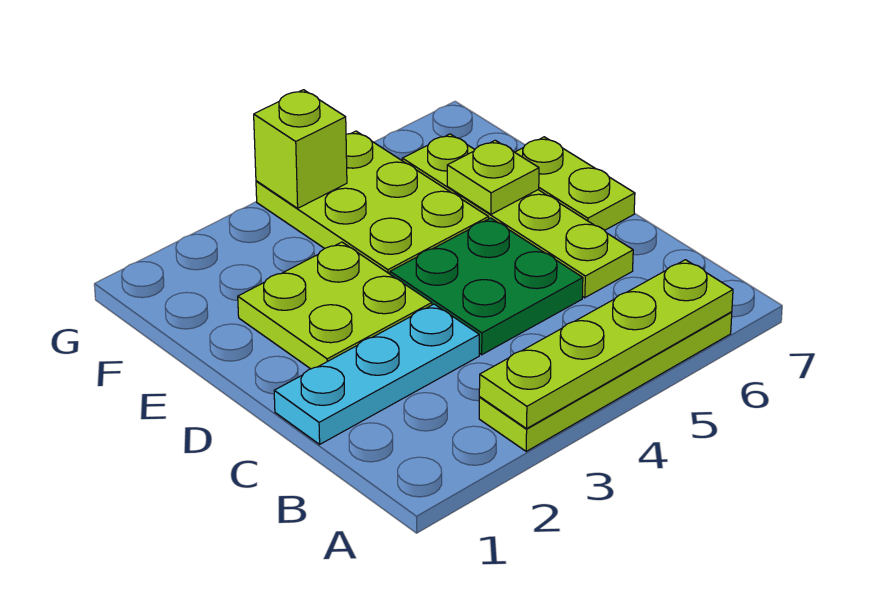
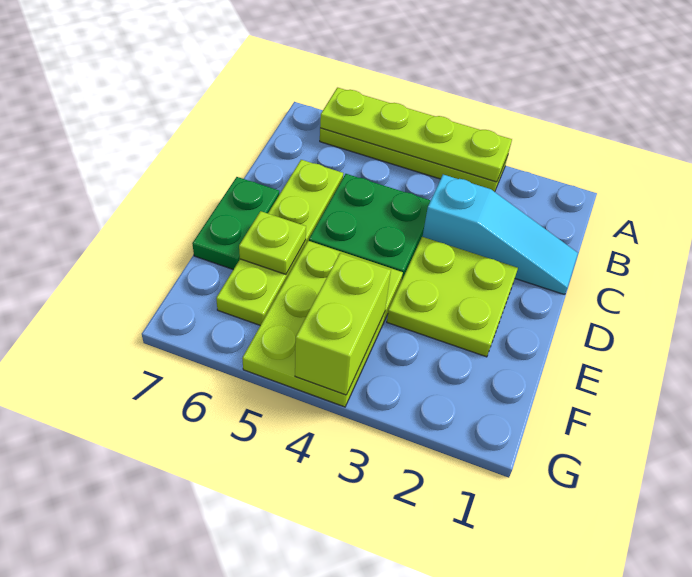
cyan plate C1:C3 level 1 -> cyan slope C1:C3 level 1 top 3
lime plate D7:E7 level 1 -> green plate D7:E7 level 1
lime brick G4 level 2 -> lime brick F4:G4 level 2

